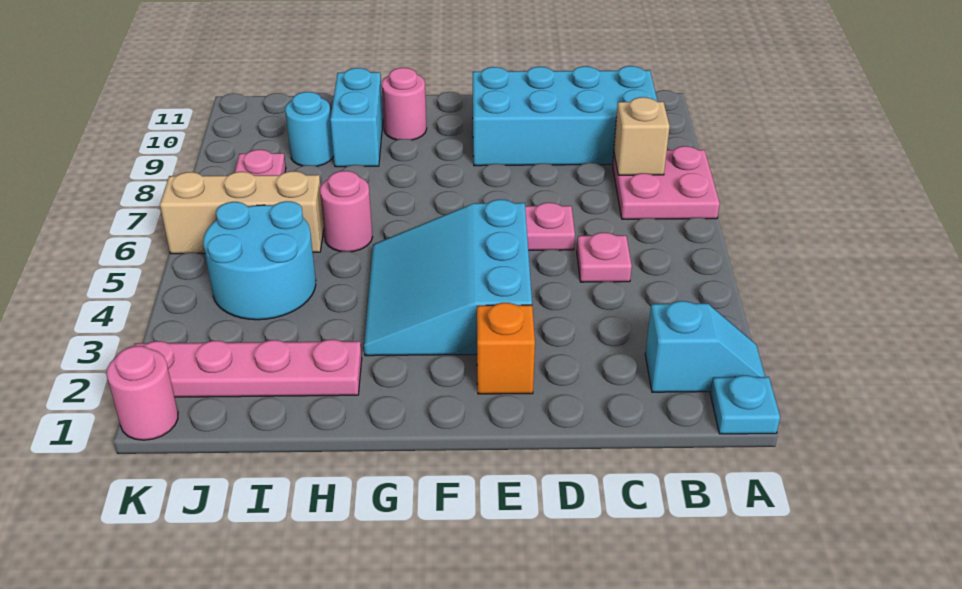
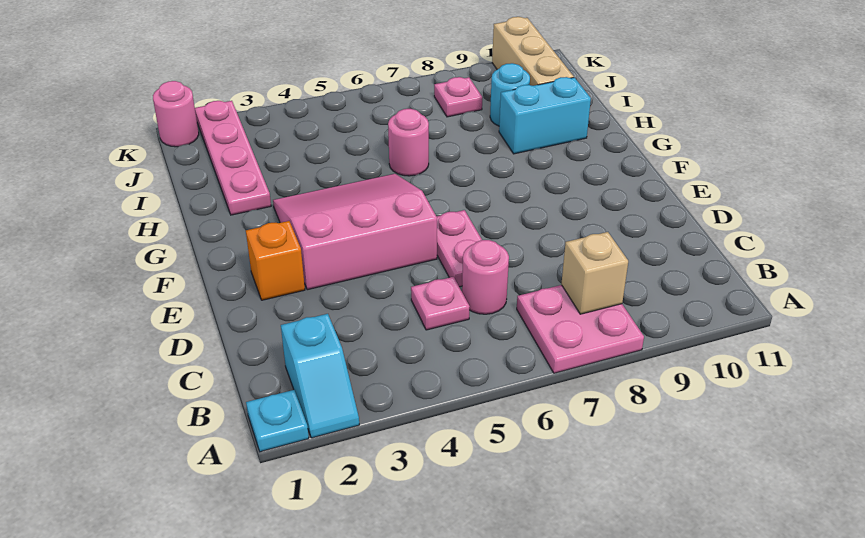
cyan brick B9:E10 level 1 -> none
cyan slope E3:G5 level 1 top E -> pink slope E3:G5 level 1 top E
pink round brick G10 level 1 -> pink round brick C6 level 1
cyan round brick I4:J5 level 1 -> none
tan brick I6:K6 level 1 -> tan brick I10:K10 level 1

